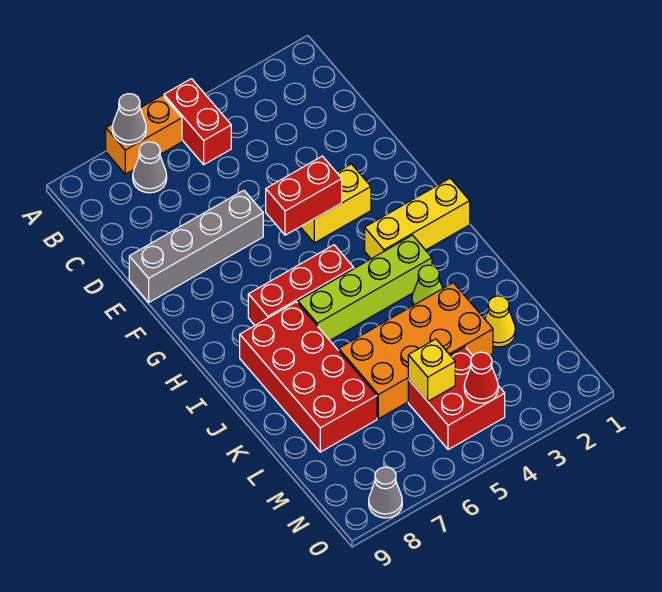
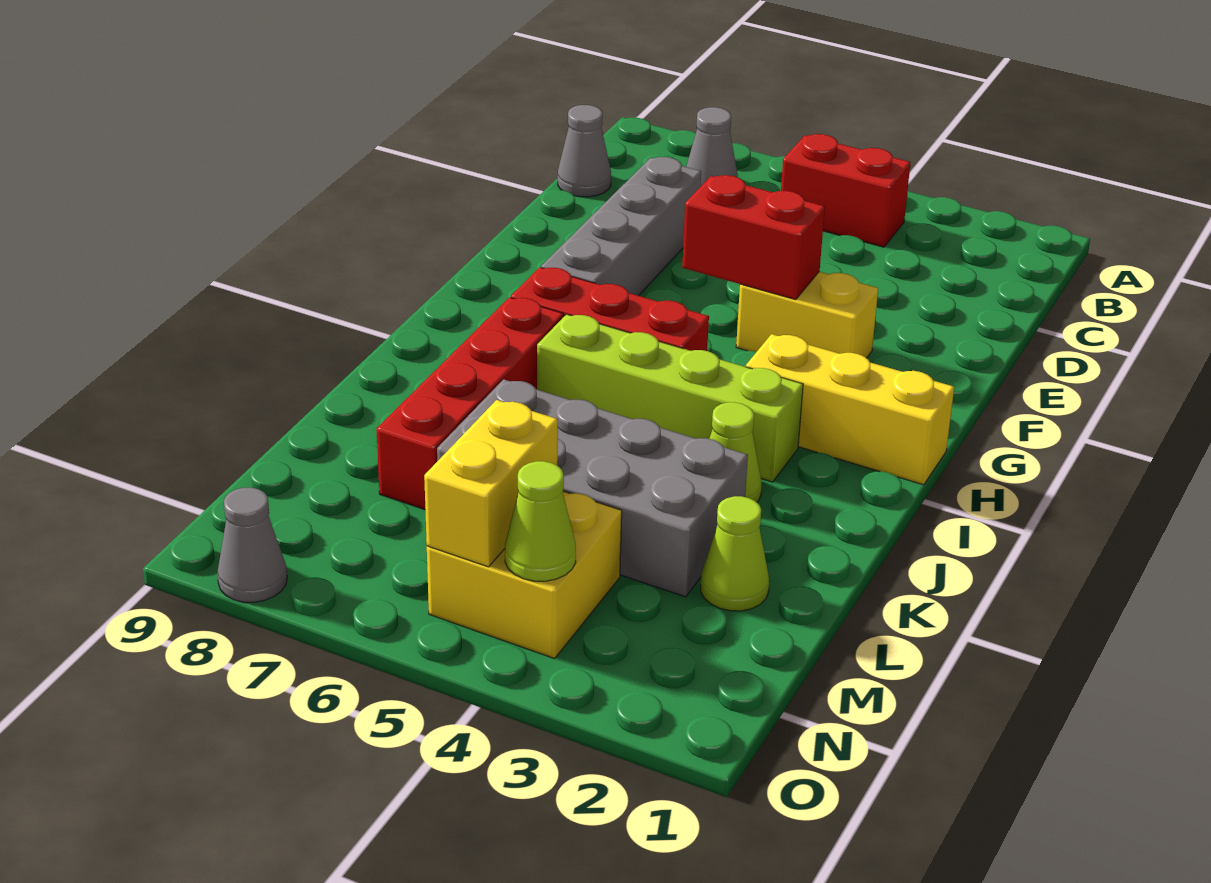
red brick A5:B5 level 1 -> red brick B4:B5 level 1
orange brick A6:A7 level 1 -> none
grey cone A7 level 2 -> grey cone C9 level 1
grey brick E6:E9 level 1 -> grey brick D7:G7 level 1
red brick I7:L8 level 1 -> red brick I7:L7 level 1
orange brick K3:L6 level 1 -> grey brick K3:L6 level 1
yellow cone L2 level 1 -> lime cone L2 level 1
red brick M4:N5 level 1 -> yellow brick M4:N5 level 1
yellow brick M5 level 2 -> yellow brick M5:N5 level 2
red cone N4 level 2 -> lime cone N4 level 2

